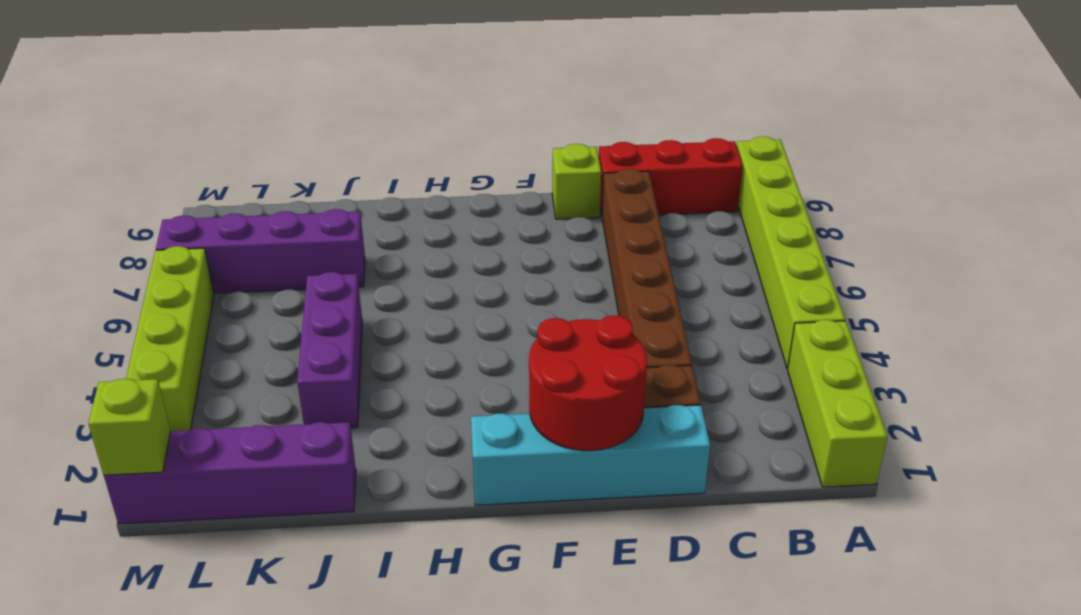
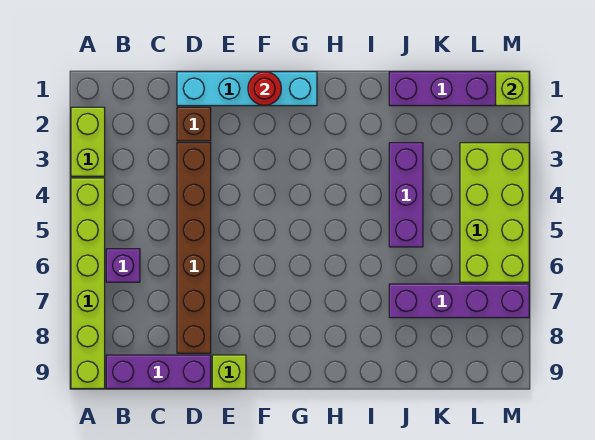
lime brick A1:A3 level 1 -> lime brick A2:A3 level 1
none -> purple brick B6 level 1
red brick B9:D9 level 1 -> purple brick B9:D9 level 1
red round brick E1:F2 level 2 -> red round brick F1 level 2
lime brick M3:M6 level 1 -> lime brick L3:M6 level 1

